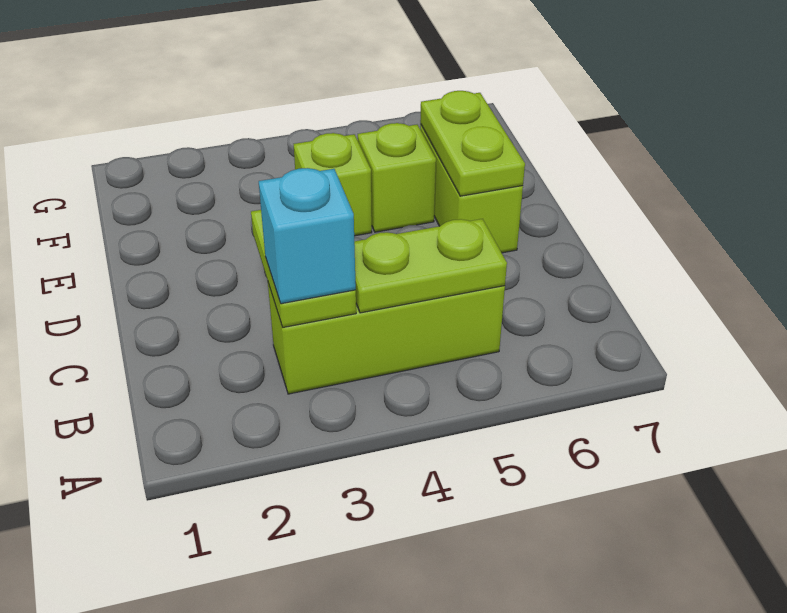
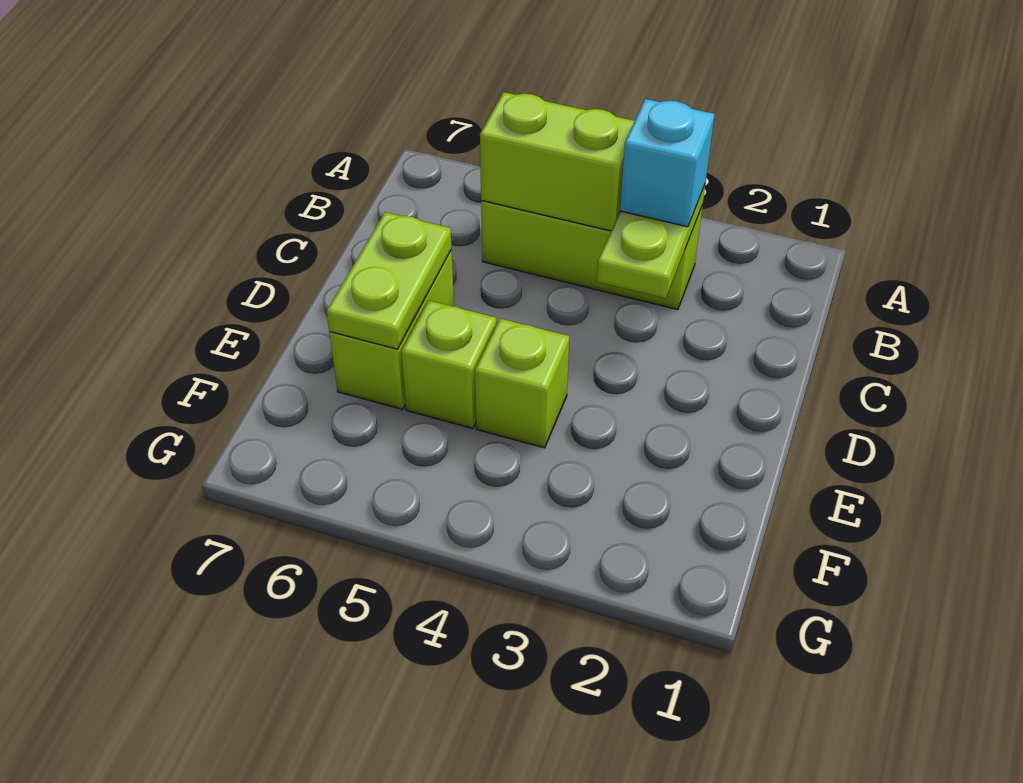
lime plate B4:B5 level 2 -> lime brick B4:B5 level 2

